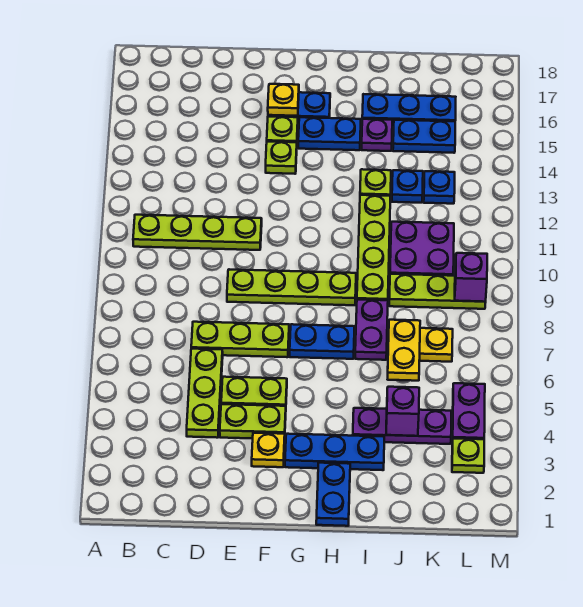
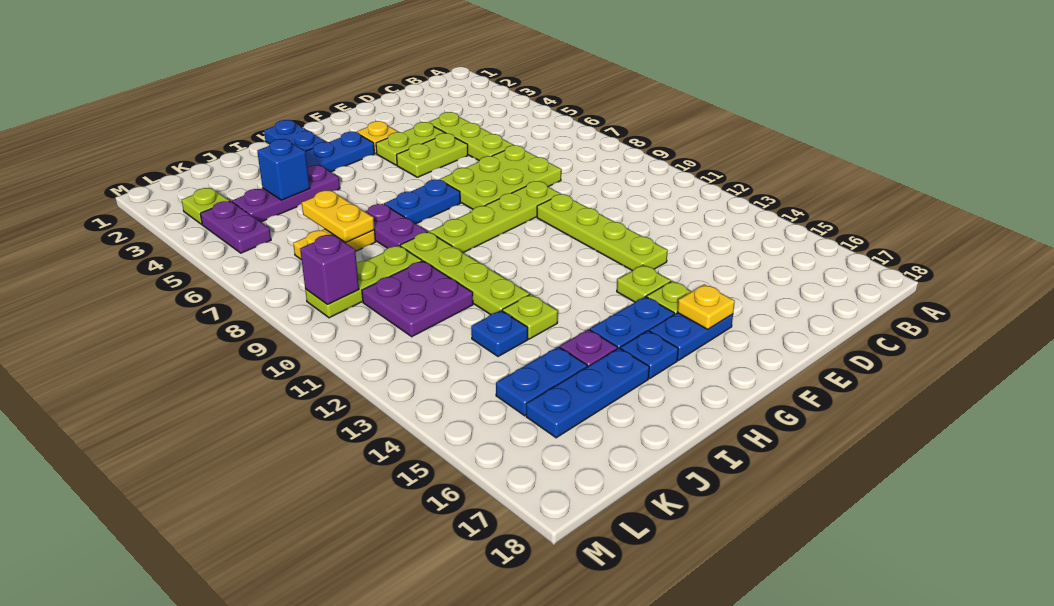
lime plate B11:E11 level 1 -> lime plate E10:E13 level 1
lime plate D7:F7 level 1 -> lime plate D7:F8 level 1
purple brick J4 level 2 -> blue brick J4 level 2
blue plate K13 level 1 -> blue plate H16 level 1

